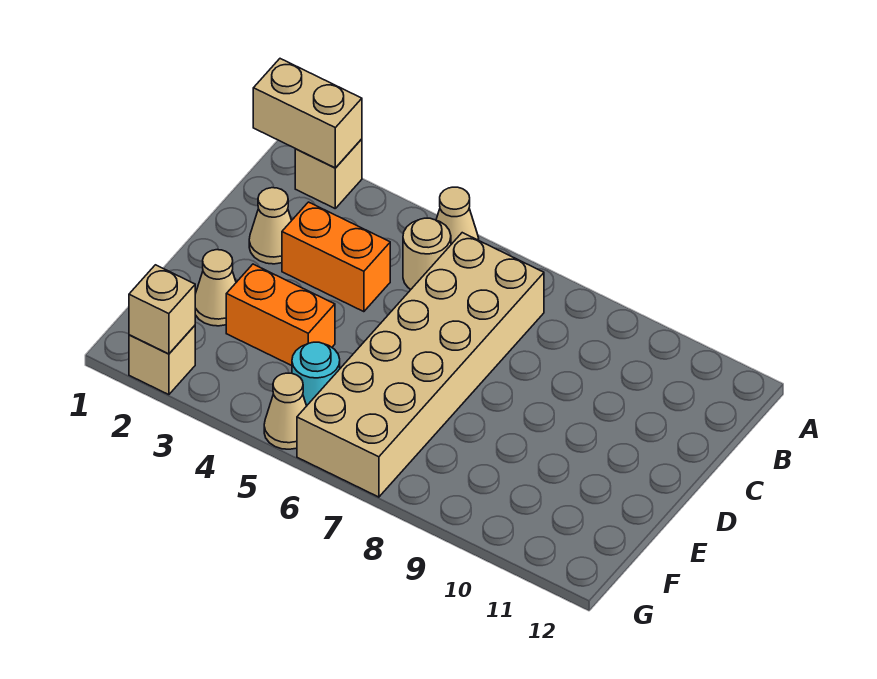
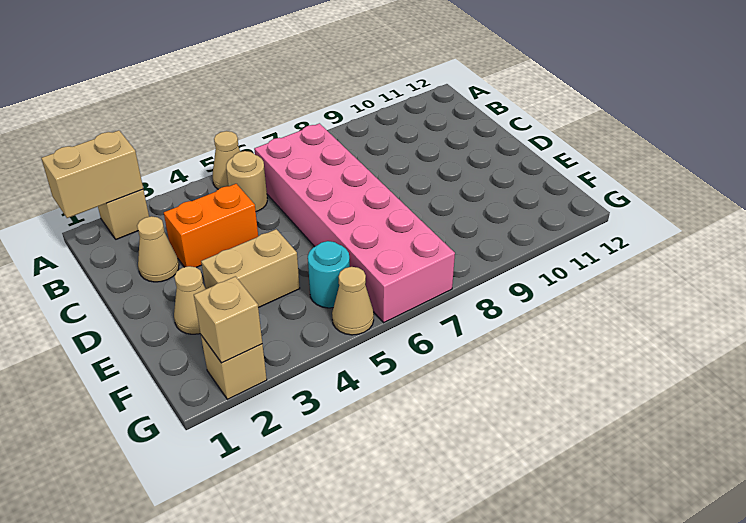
tan brick B6:G7 level 1 -> pink brick B6:G7 level 1
orange brick E3:E4 level 1 -> tan brick E3:E4 level 1

